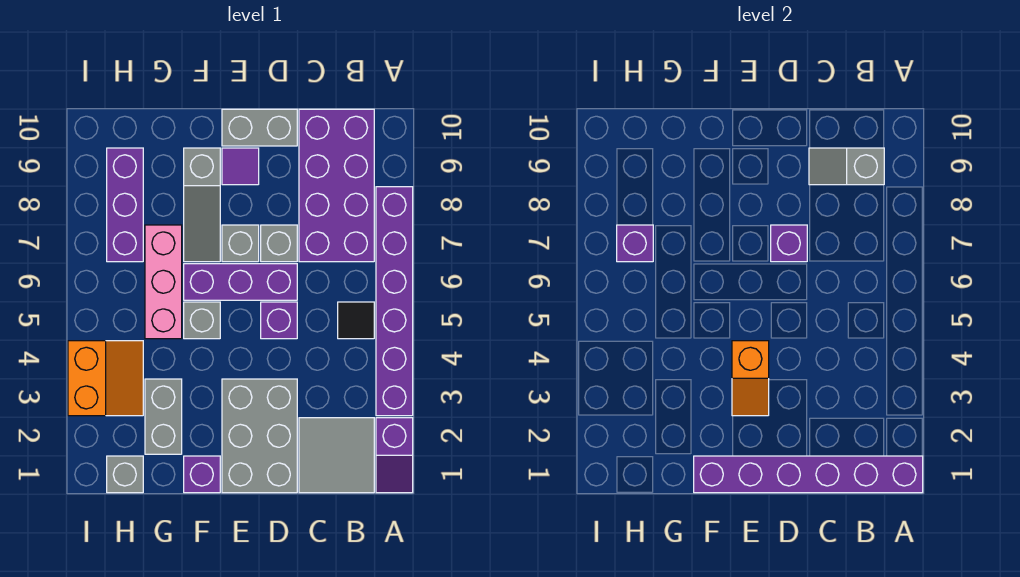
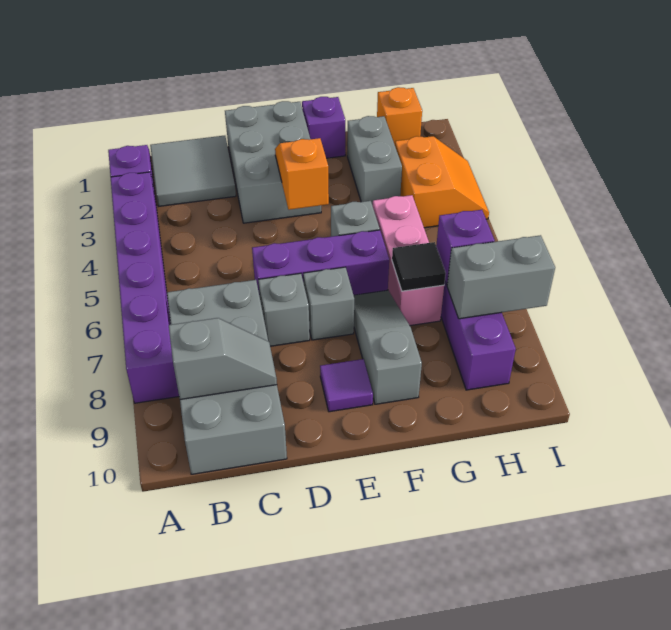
purple brick A1:F1 level 2 -> none
black tile B5 level 1 -> black tile G7 level 2
purple brick B7:C10 level 1 -> grey brick B7:C10 level 1
purple brick D5 level 1 -> none
purple brick D7 level 2 -> none
grey brick D10:E10 level 1 -> grey brick H8:I8 level 2
grey brick H1 level 1 -> orange brick H1 level 1
orange slope H3:I4 level 1 top I -> orange slope H3:I4 level 1 top H

